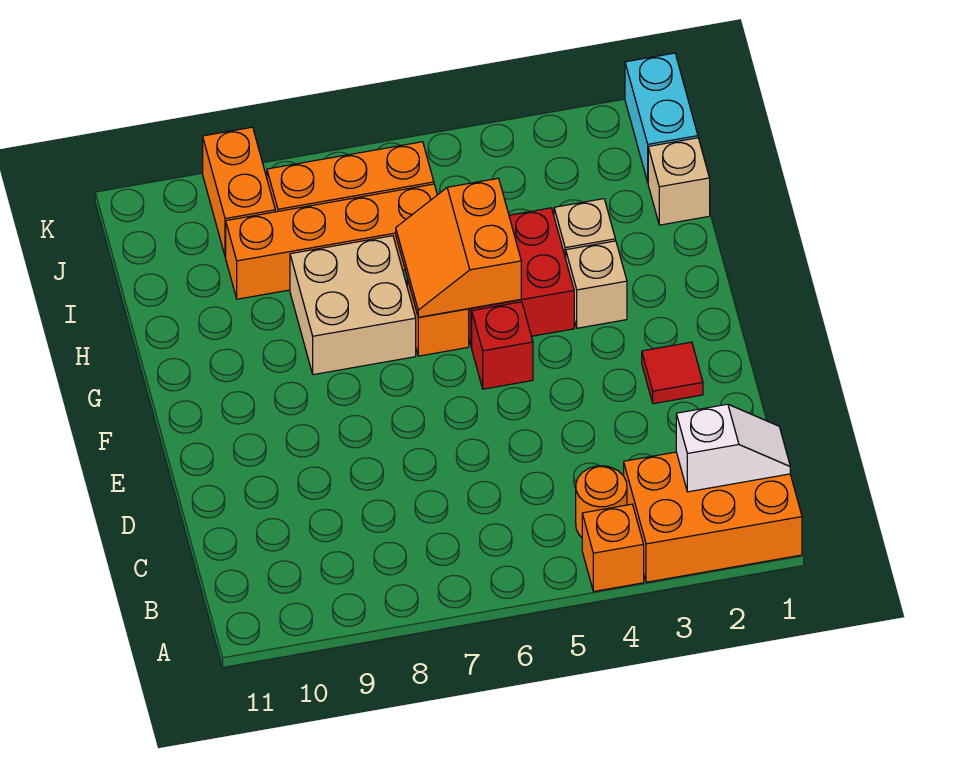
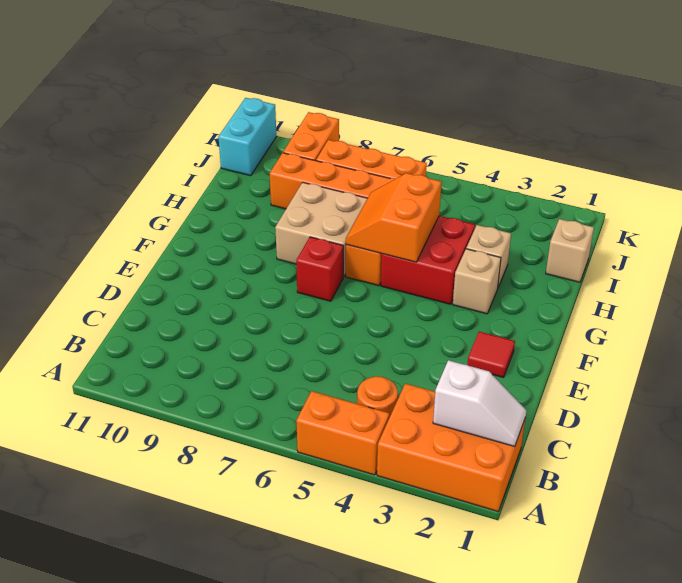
orange brick A4 level 1 -> orange brick A4:A5 level 1
red brick F5 level 1 -> red brick F7 level 1
cyan brick J1:K1 level 1 -> cyan brick J11:K11 level 1

